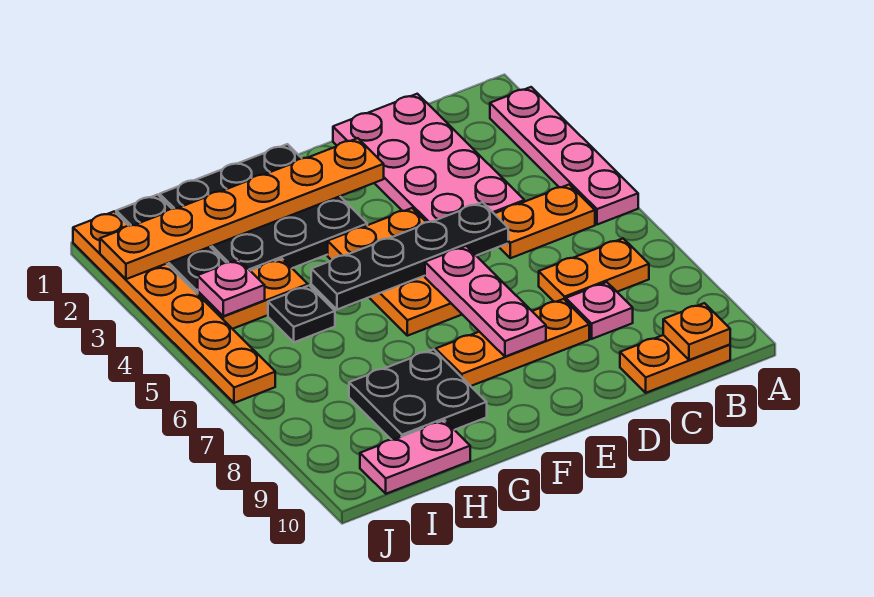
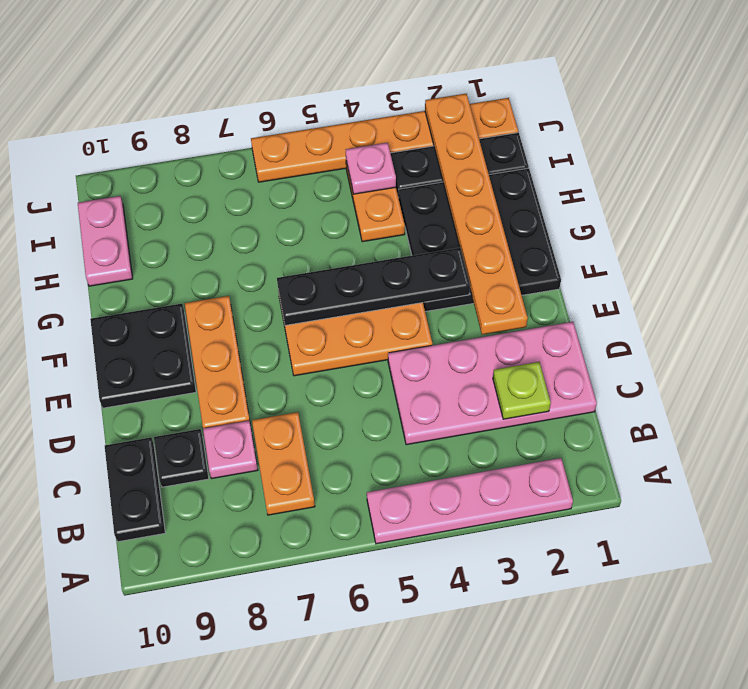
orange plate B5:C5 level 1 -> none
orange plate B10:C10 level 1 -> black plate B10:C10 level 1
orange plate B10 level 2 -> none
none -> lime plate C2 level 2
black plate D5:G5 level 2 -> black plate F3:F6 level 2
pink plate E6:E8 level 2 -> none
black plate G8:H9 level 1 -> black plate E9:F10 level 1
black plate H5 level 1 -> black plate C9 level 1

